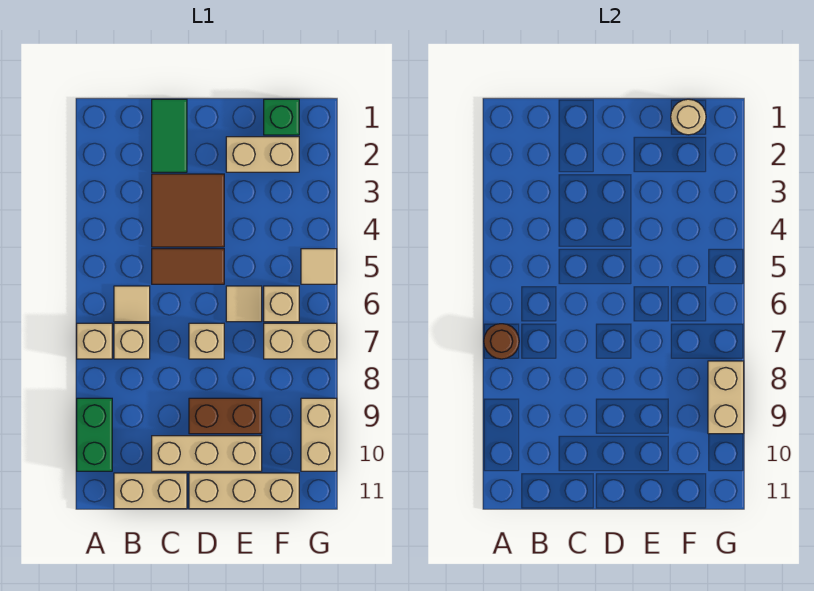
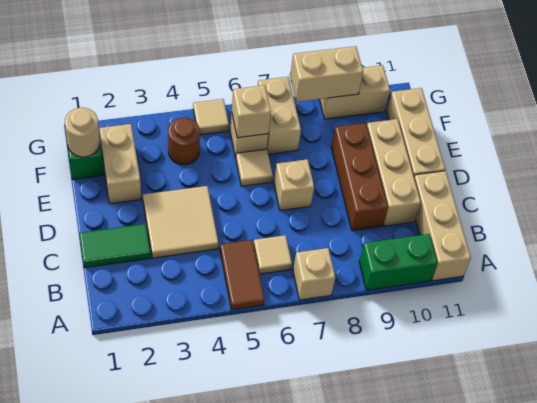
brown round brick A7 level 2 -> brown round brick F4 level 1
tan brick B7 level 1 -> tan brick F6 level 2
tan brick B11:C11 level 1 -> tan brick A11:C11 level 1
brown tile C3:D4 level 1 -> tan tile C3:D4 level 1
brown tile C5:D5 level 1 -> brown tile A5:B5 level 1
brown brick D9:E9 level 1 -> brown brick C9:E9 level 1

